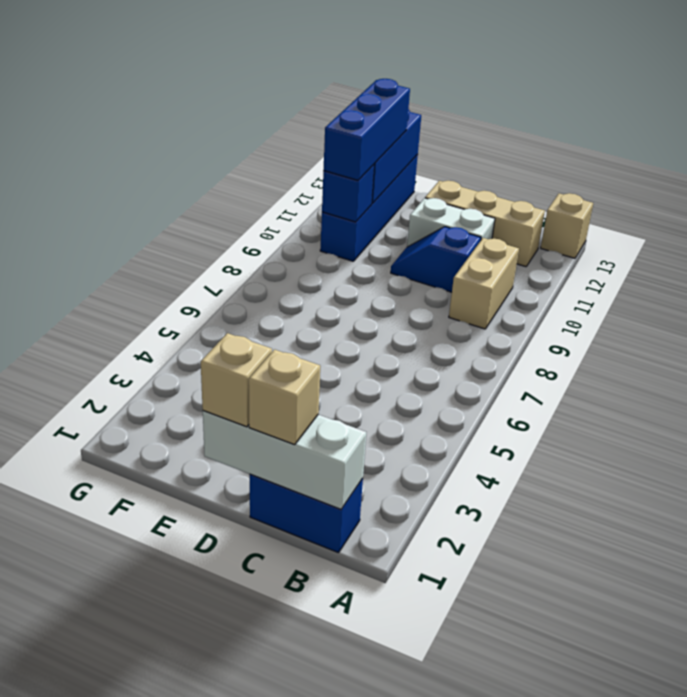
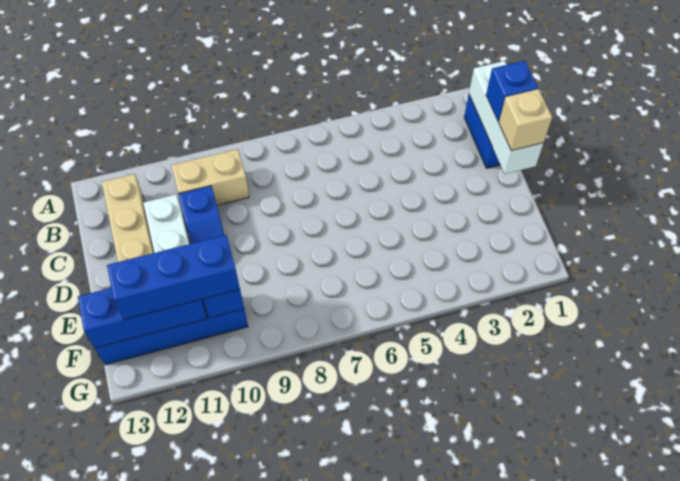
tan brick A13 level 1 -> none
tan brick C1 level 3 -> blue brick C1 level 3

